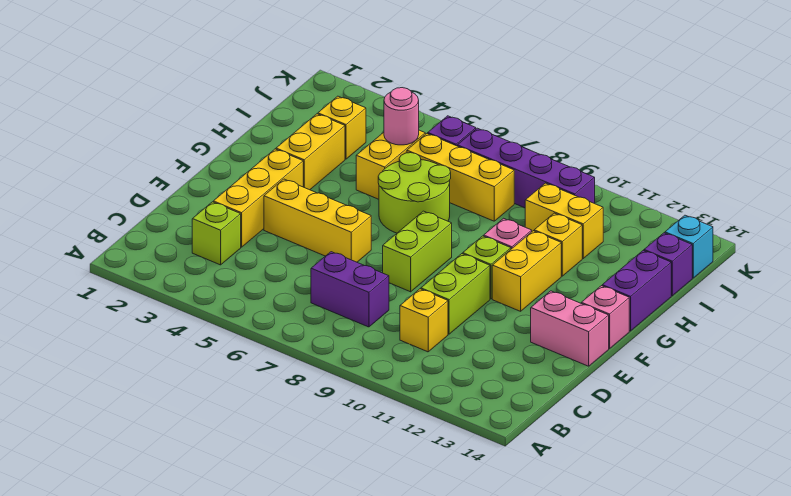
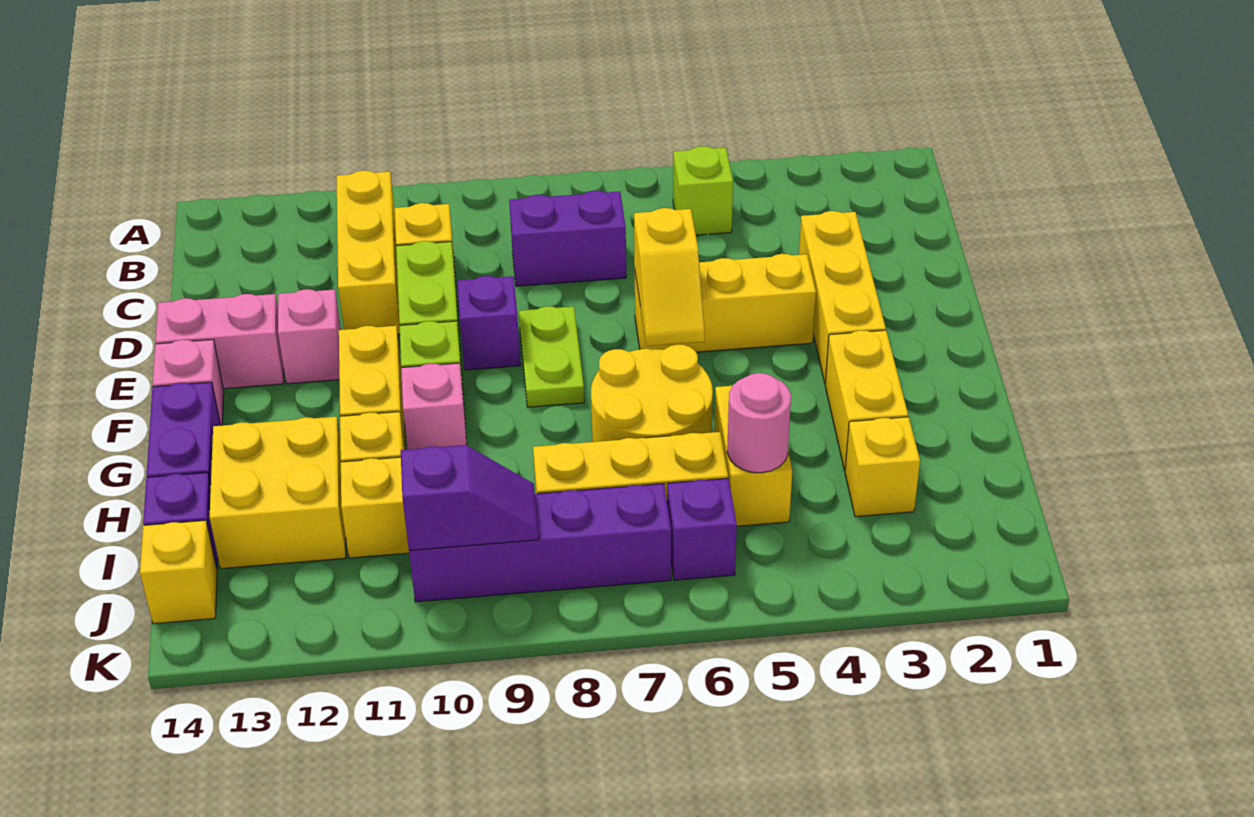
none -> yellow brick B11:D11 level 1
lime brick C3 level 1 -> lime brick B5 level 1
none -> yellow slope E6:F6 level 2 top E
lime brick E8:F8 level 1 -> lime plate E8:F8 level 1
none -> purple brick E9 level 1
none -> pink brick E12 level 1
lime round brick G6:H7 level 1 -> yellow round brick G6:H7 level 1
none -> yellow brick H12:I13 level 1
none -> purple slope J9:J10 level 2 top 10
cyan brick J14 level 1 -> yellow brick J14 level 1

